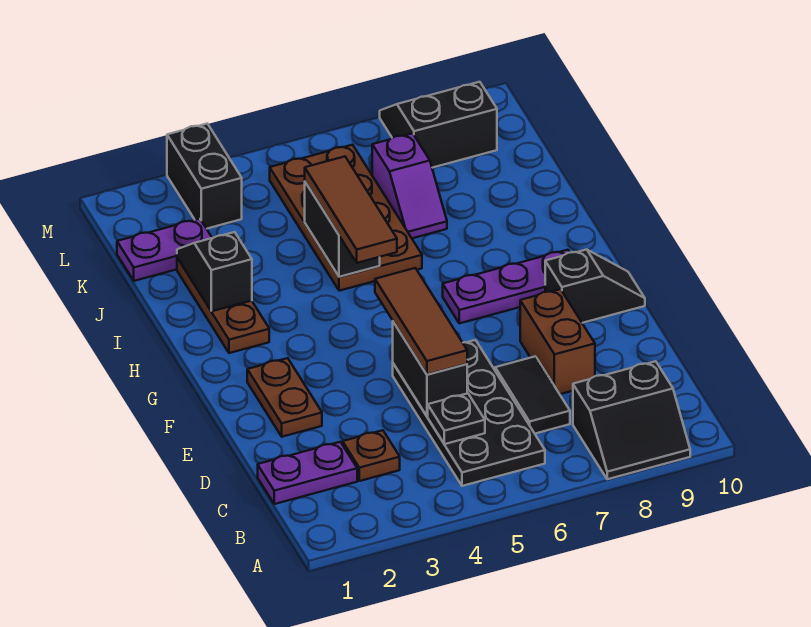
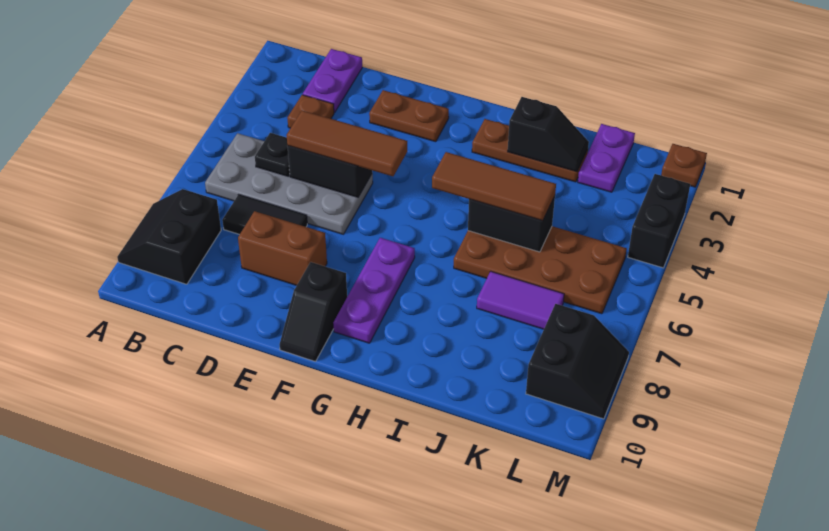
black plate B5:E6 level 1 -> grey plate B5:E6 level 1
purple slope J7:K7 level 1 top K -> purple tile J7:K7 level 1
black brick L3:M3 level 1 -> black brick M3:M4 level 1
none -> brown plate M1 level 1

